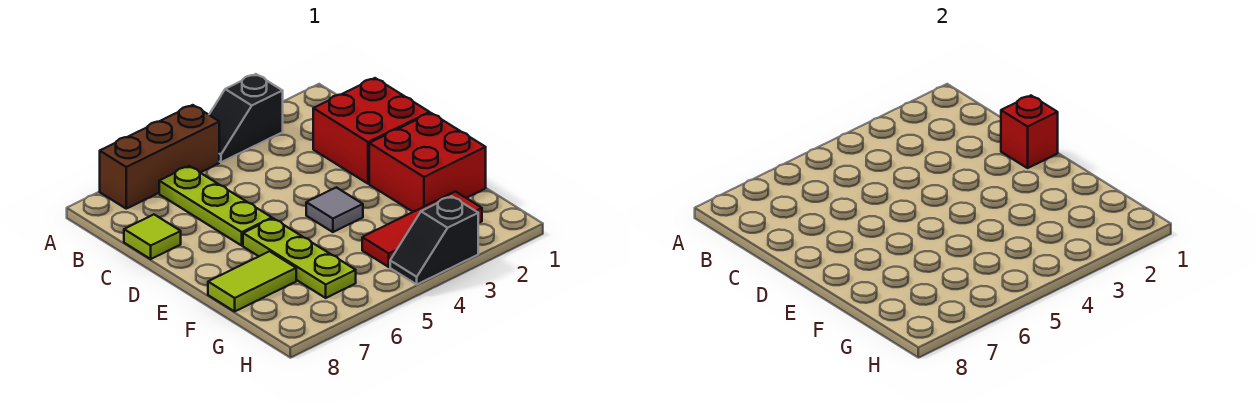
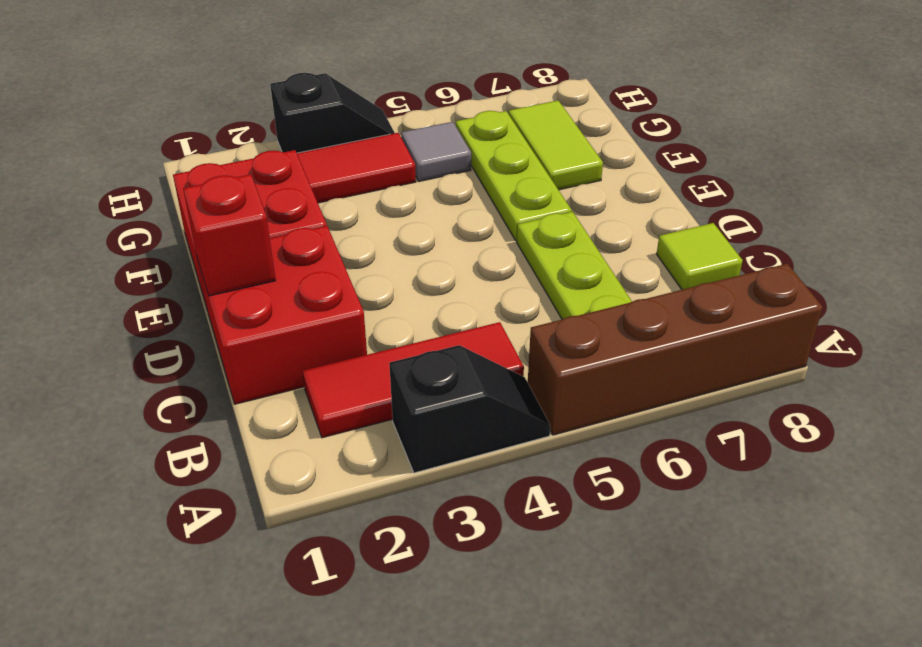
brown brick A5:A7 level 1 -> brown brick A5:A8 level 1
none -> red tile B2:B4 level 1
grey tile E4 level 1 -> grey tile G5 level 1
lime tile F7:F8 level 1 -> lime tile F7:G7 level 1

